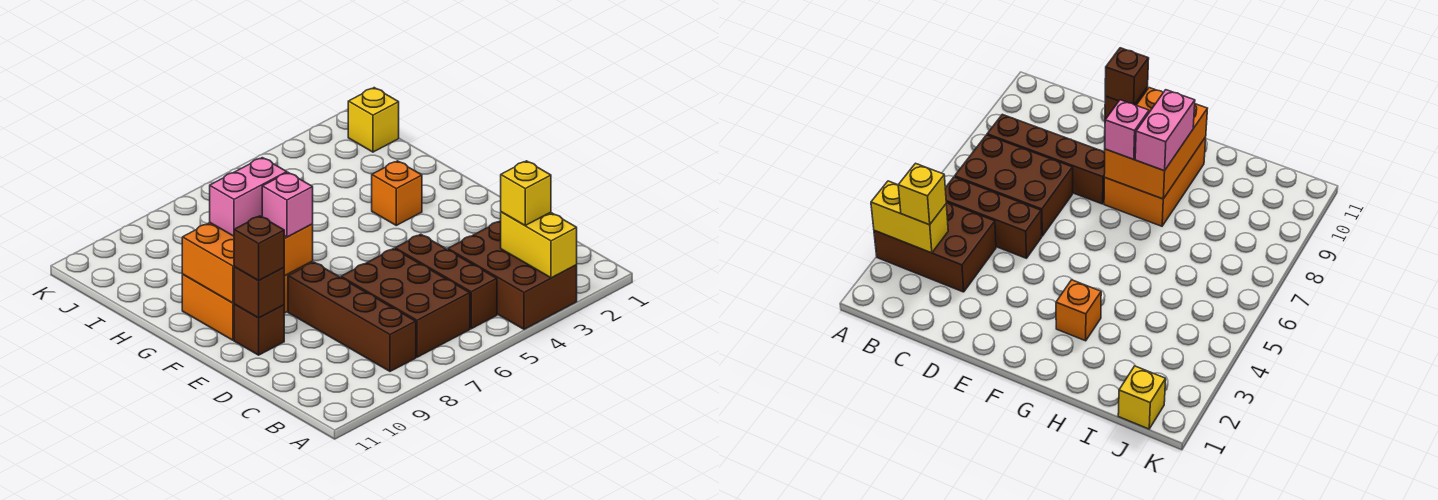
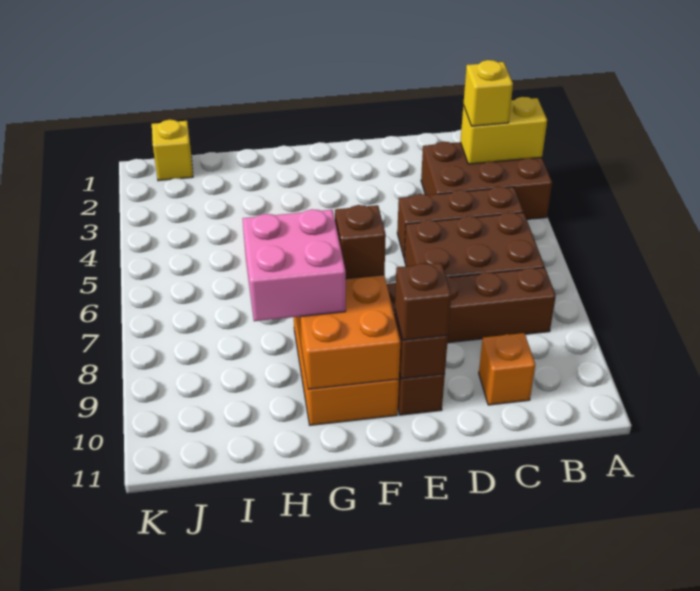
pink brick F8 level 3 -> brown brick F8 level 3
orange brick G3 level 1 -> orange brick C10 level 1
pink brick G8:G9 level 3 -> pink brick G8:H9 level 3

